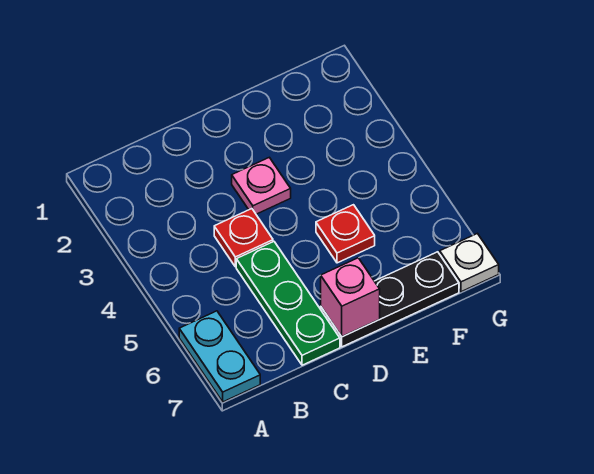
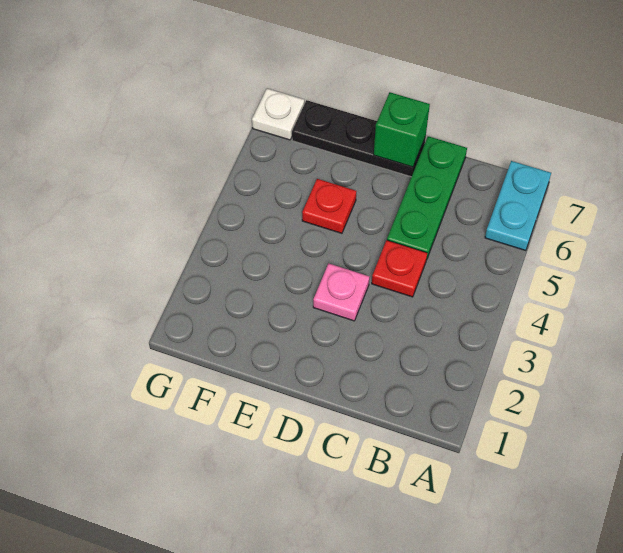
pink brick D7 level 2 -> green brick D7 level 2

